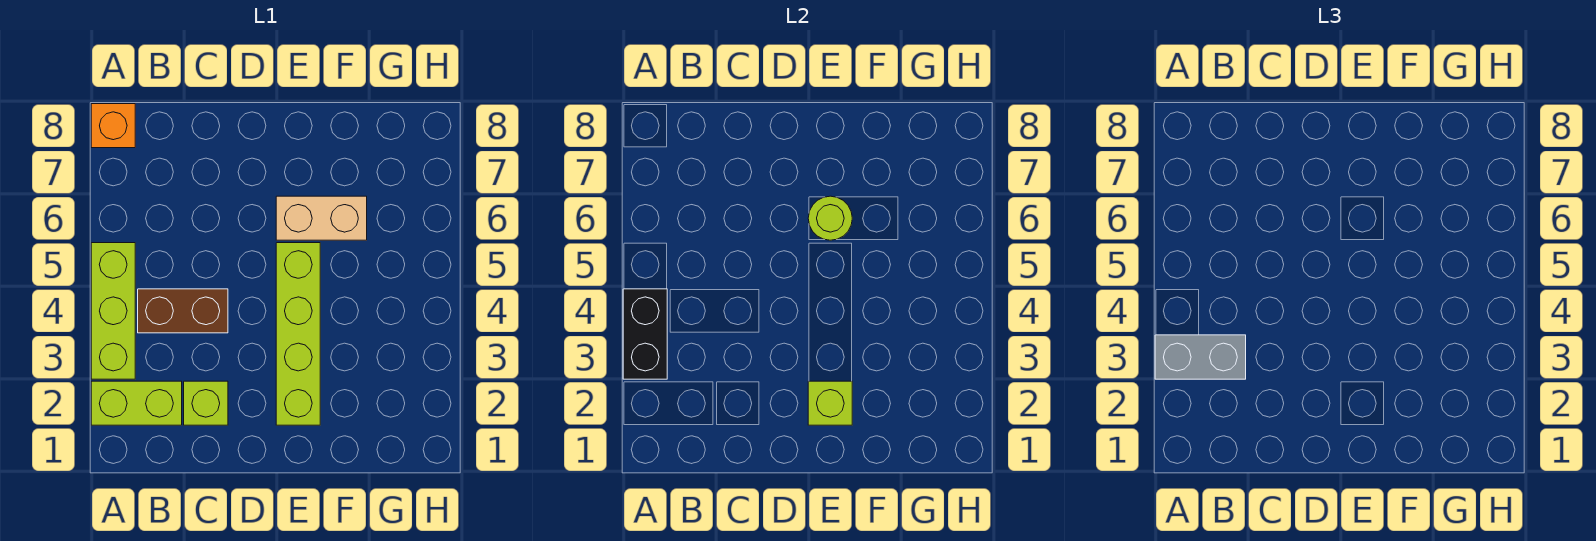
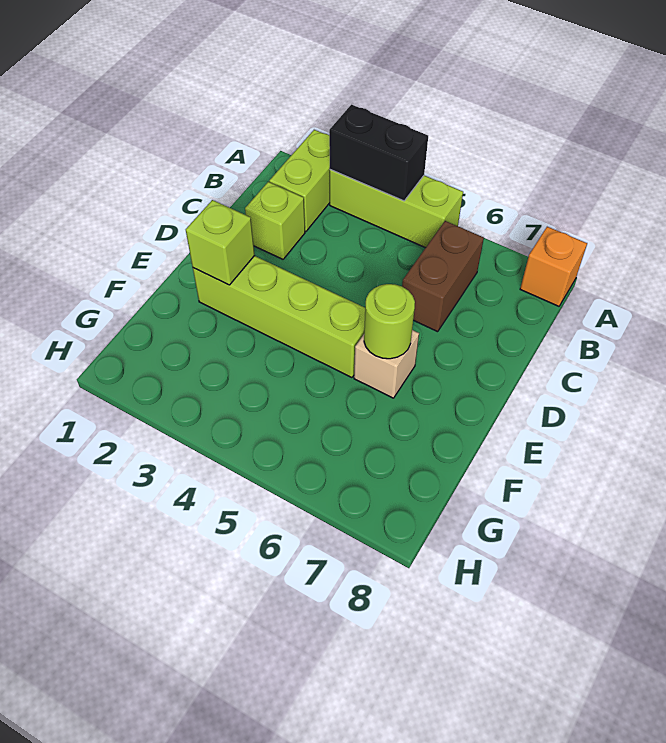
grey brick A3:B3 level 3 -> none
brown brick B4:C4 level 1 -> brown brick B6:C6 level 1
tan brick E6:F6 level 1 -> tan brick E6 level 1

